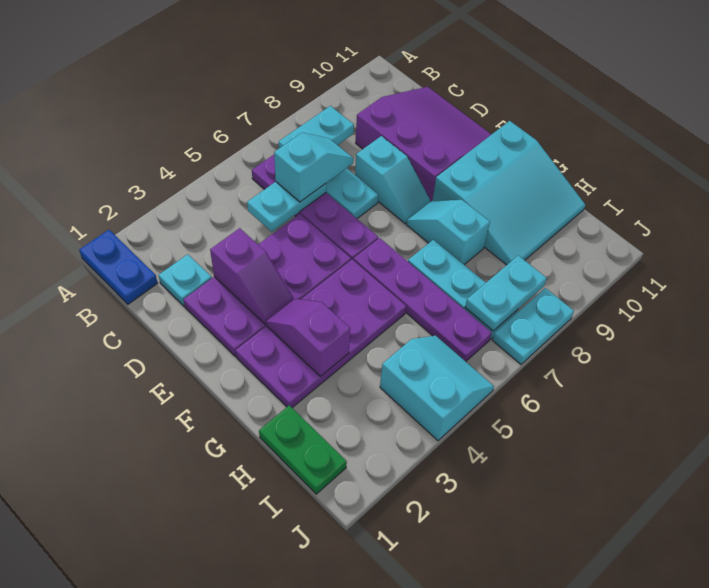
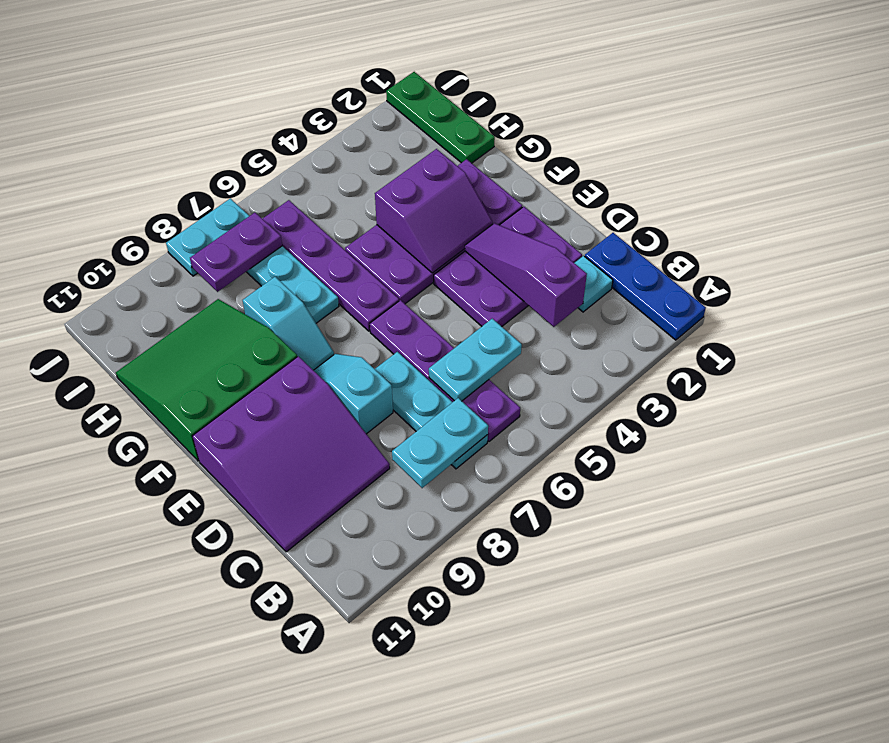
blue plate A1:B1 level 1 -> blue plate A1:C1 level 1
cyan slope C6:C7 level 3 top 6 -> none
purple slope C9:E11 level 1 top 9 -> purple slope C9:E11 level 1 top E
purple plate D2:E5 level 1 -> purple plate D2:E4 level 1
purple slope D3:E3 level 2 top D -> purple slope C3:E3 level 2 top C
purple slope F3:G3 level 2 top G -> purple slope F3:G4 level 2 top G
cyan slope F9:H11 level 1 top F -> green slope F9:H11 level 1 top F
green plate H1:I1 level 1 -> green plate H1:J1 level 1
cyan slope I4:J5 level 1 top 4 -> none
cyan plate I7:I8 level 2 -> purple plate I7:I8 level 2

